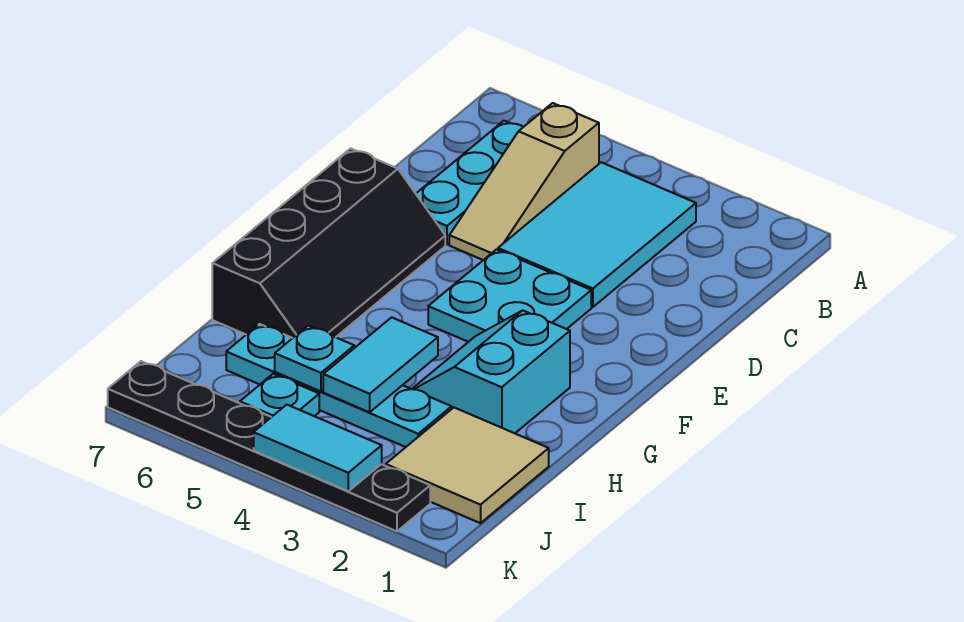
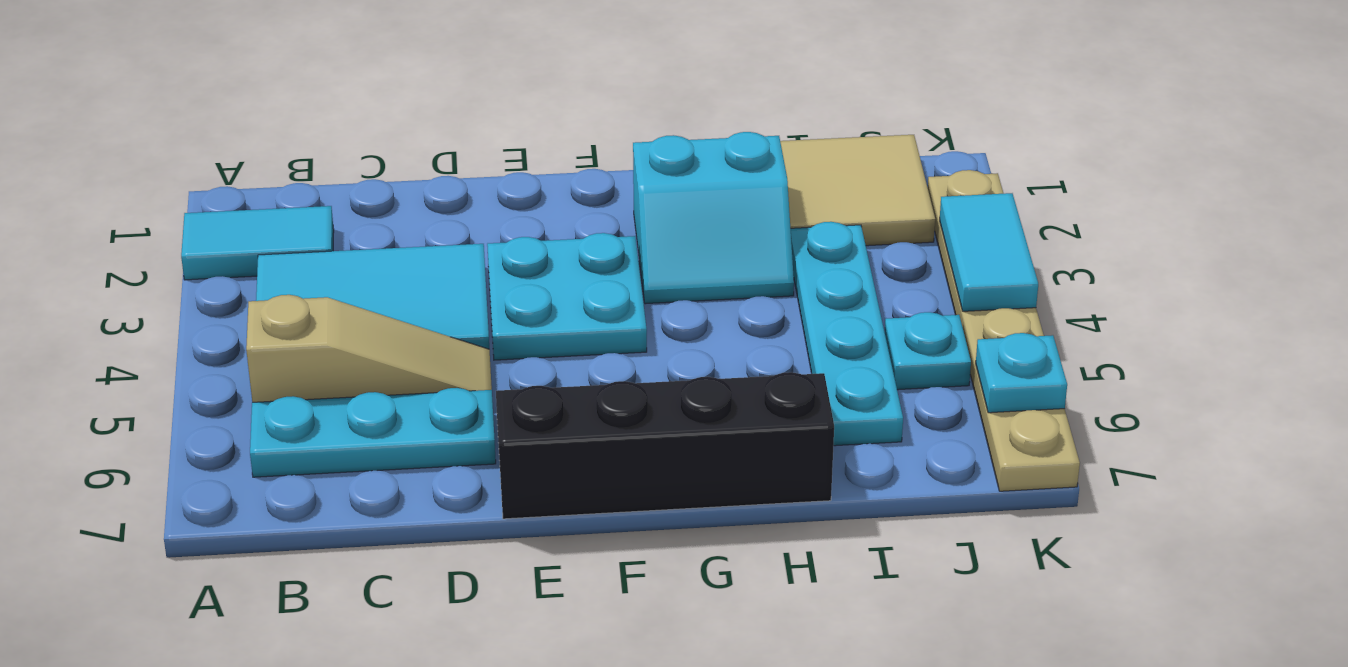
cyan tile H4:I4 level 2 -> cyan tile A2:B2 level 1
cyan plate I5 level 2 -> cyan plate K6 level 2
black plate K2:K7 level 1 -> tan plate K2:K7 level 1

